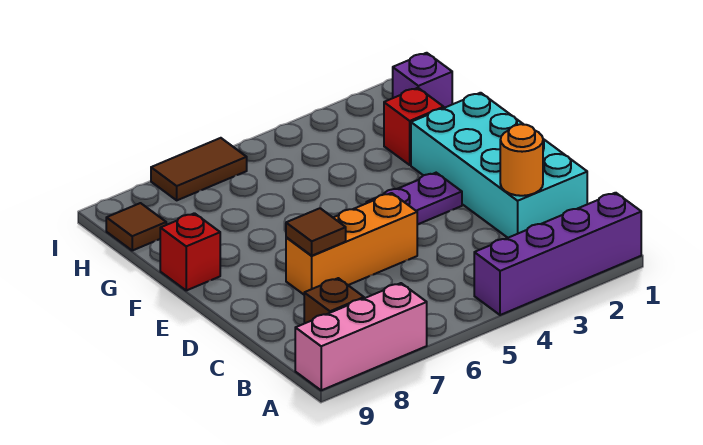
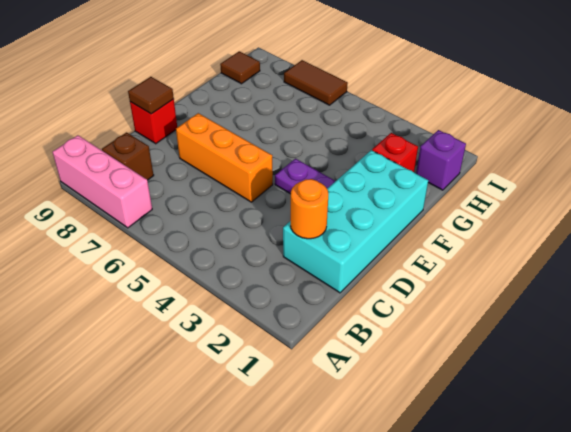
purple brick A1:A4 level 1 -> none
brown tile D7 level 2 -> brown tile D9 level 2
red brick F9 level 1 -> red brick D9 level 1

